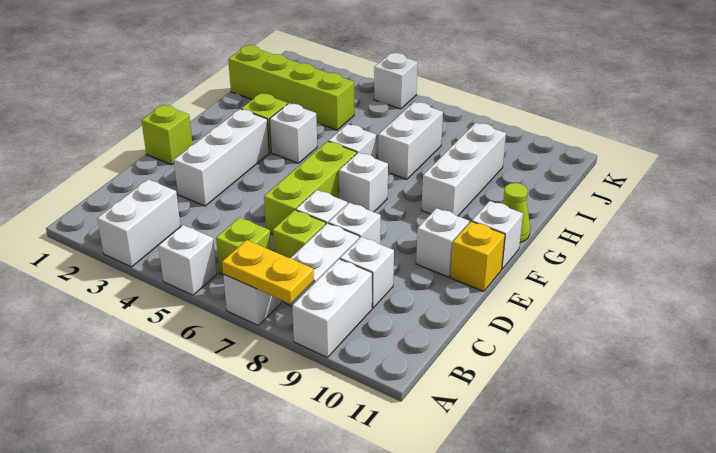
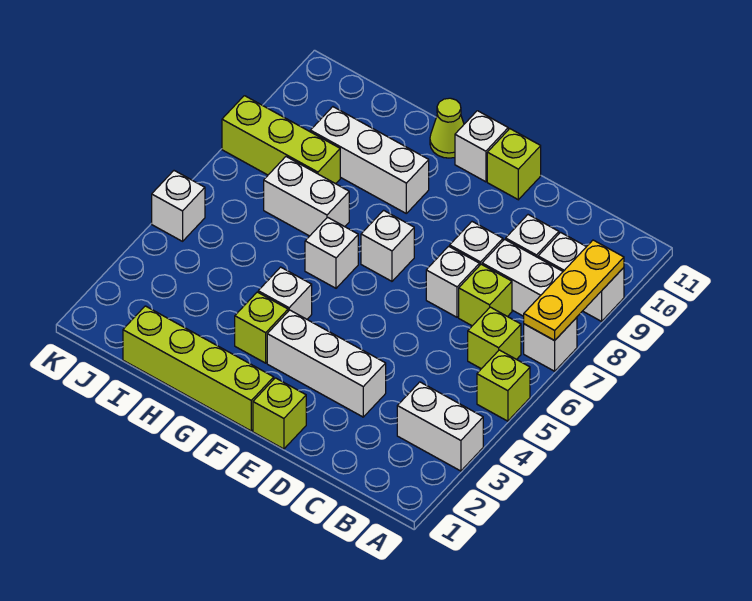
white brick A5 level 1 -> lime brick A5 level 1
yellow plate A7:A8 level 2 -> yellow plate A7:A9 level 2
lime brick D6:F6 level 1 -> lime brick I8:K8 level 1
white brick E10 level 1 -> none
yellow brick E11 level 1 -> lime brick E11 level 1
lime brick I1:I4 level 1 -> lime brick F1:I1 level 1

